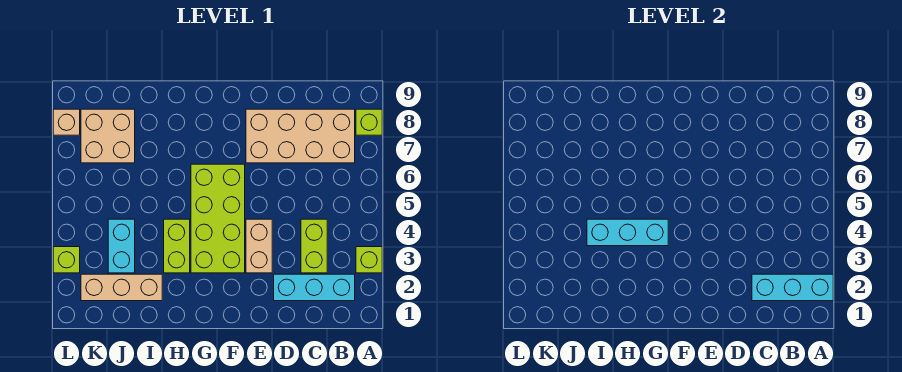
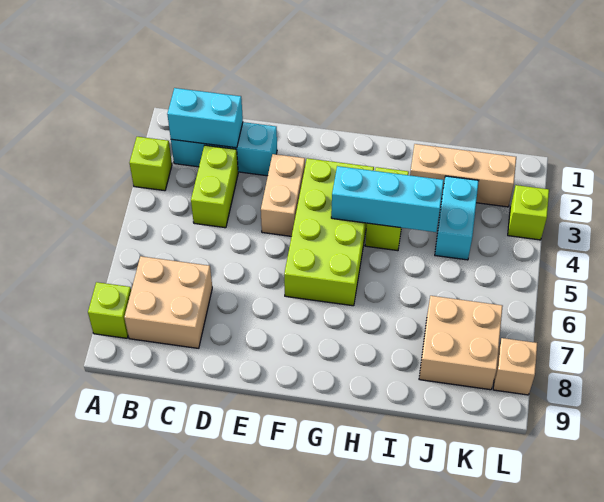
cyan brick A2:C2 level 2 -> cyan brick B2:C2 level 2
tan brick B7:E8 level 1 -> tan brick B7:C8 level 1

